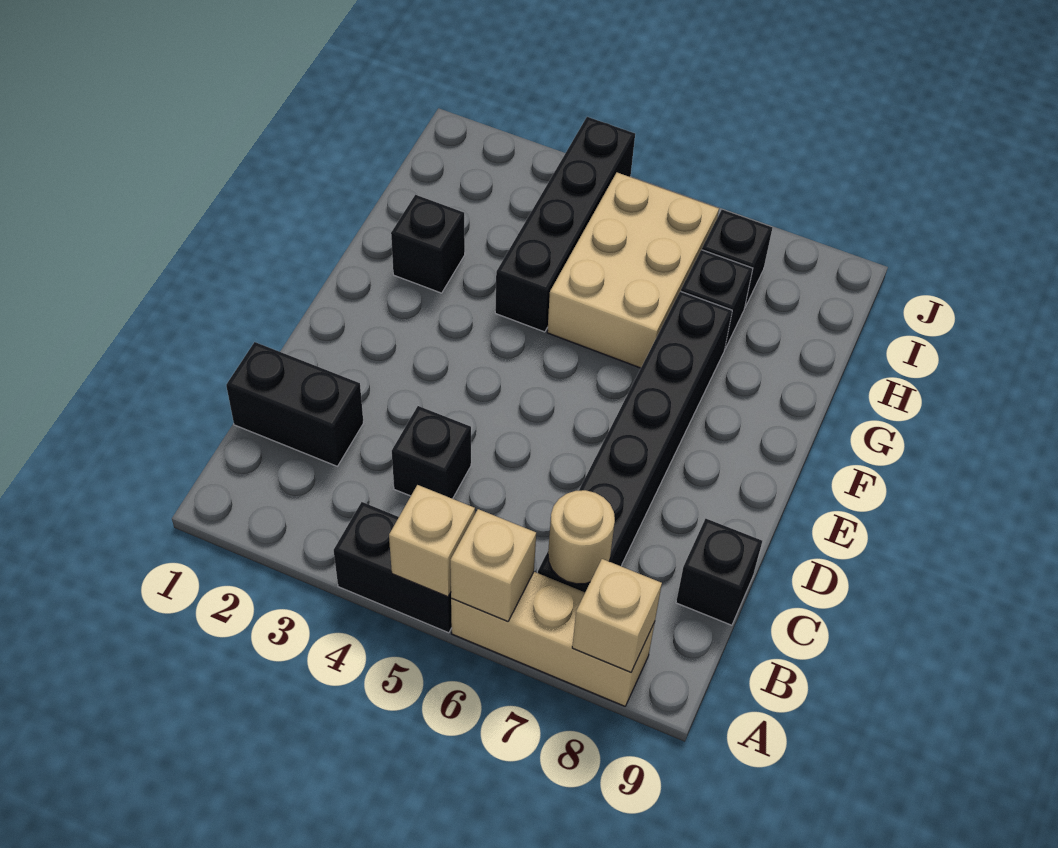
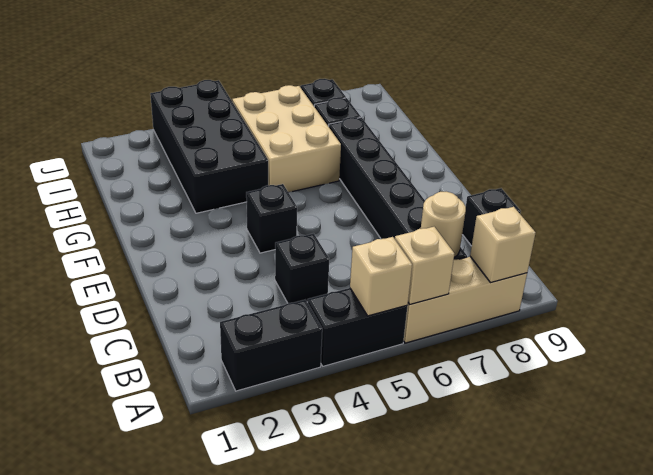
black brick C1:C2 level 1 -> black brick A2:A3 level 1
black brick G2 level 1 -> black brick E4 level 1
black brick G4:J4 level 1 -> black brick G3:J4 level 1

